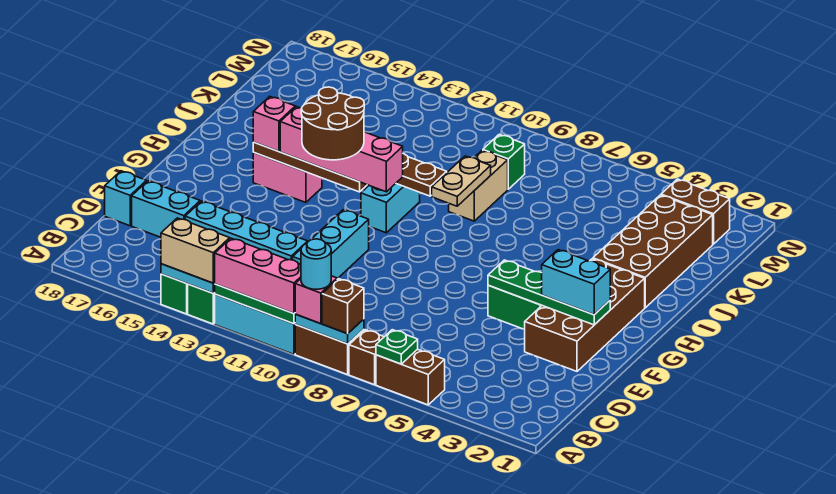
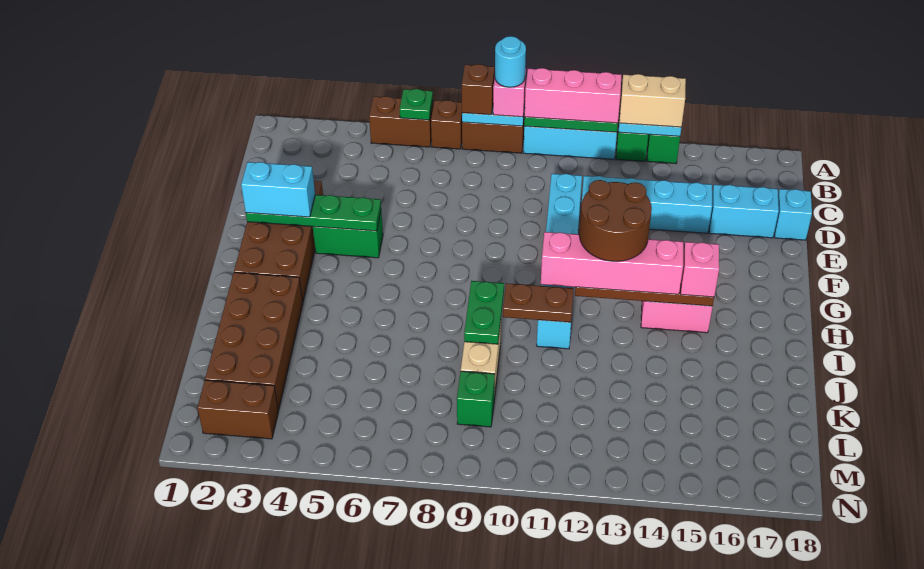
tan plate I9:J9 level 2 -> green plate I9:J9 level 2

